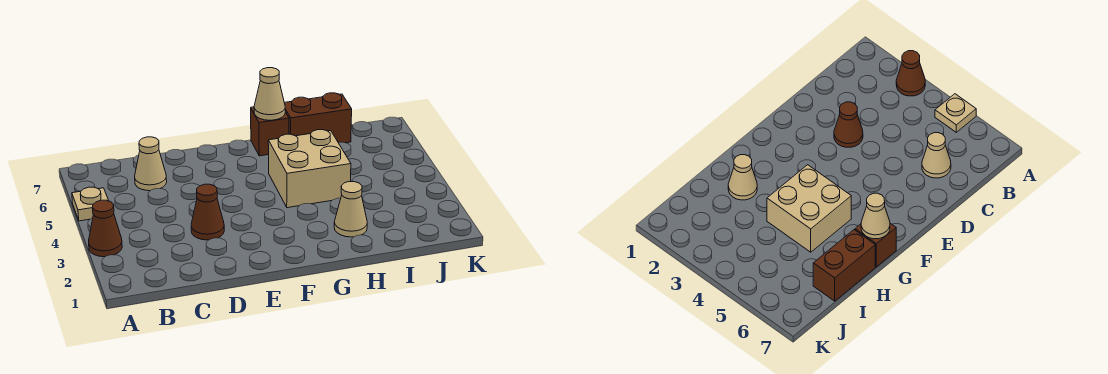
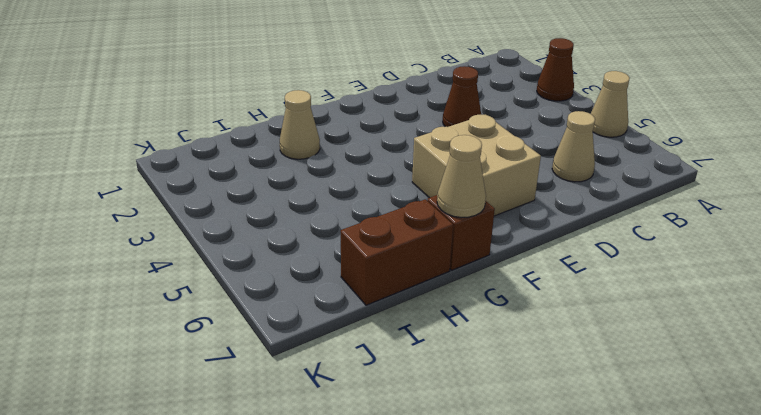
tan plate A5 level 1 -> tan cone A5 level 1
tan brick G4:H5 level 1 -> tan brick E5:F6 level 1

